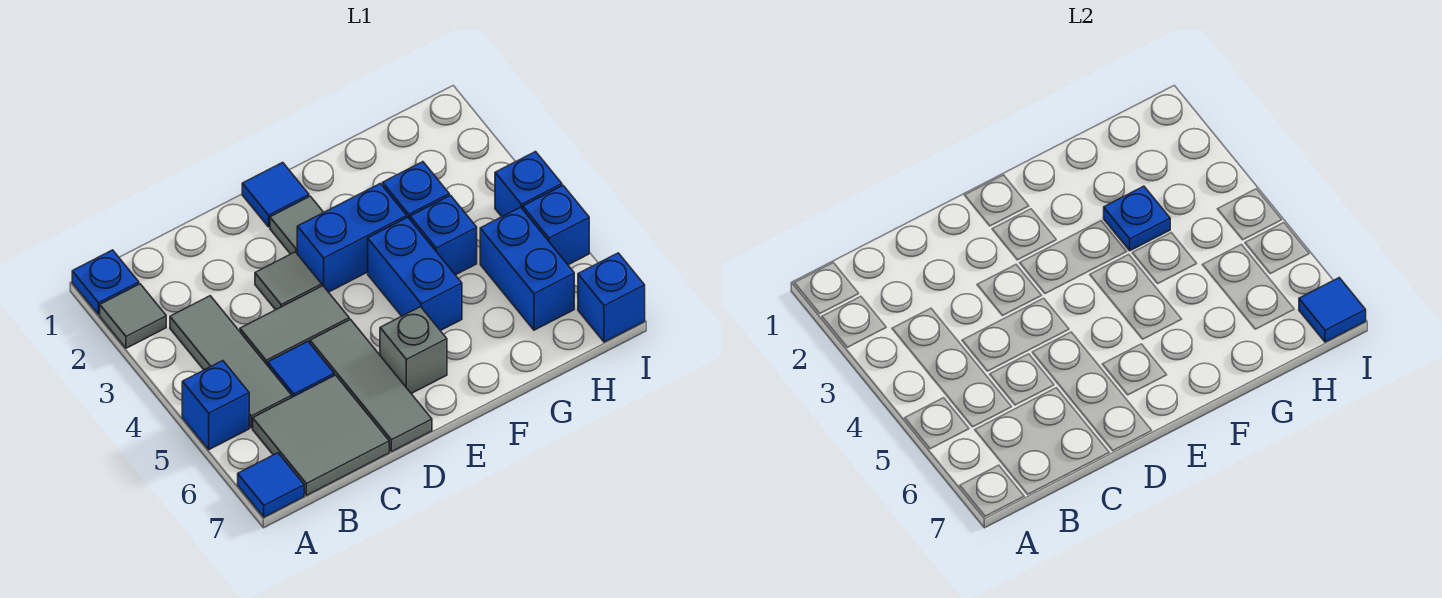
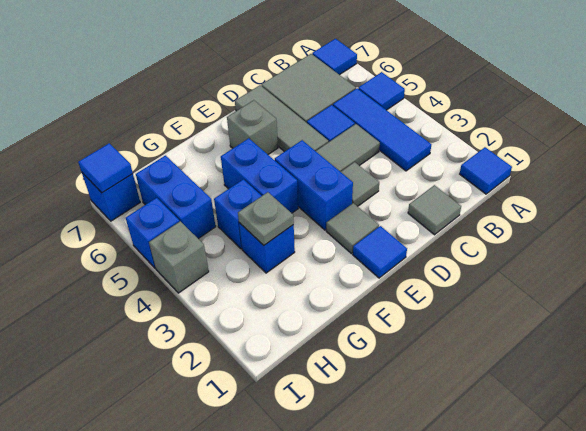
blue plate A1 level 1 -> blue tile A1 level 1
grey tile A2 level 1 -> grey tile C1 level 1
blue brick A5 level 1 -> blue tile A5 level 1
grey tile B3:B5 level 1 -> blue tile B3:B5 level 1
blue brick E3:F3 level 1 -> blue brick E3:E4 level 1
blue plate G3 level 2 -> grey plate G3 level 2
blue brick I4 level 1 -> grey brick I4 level 1

